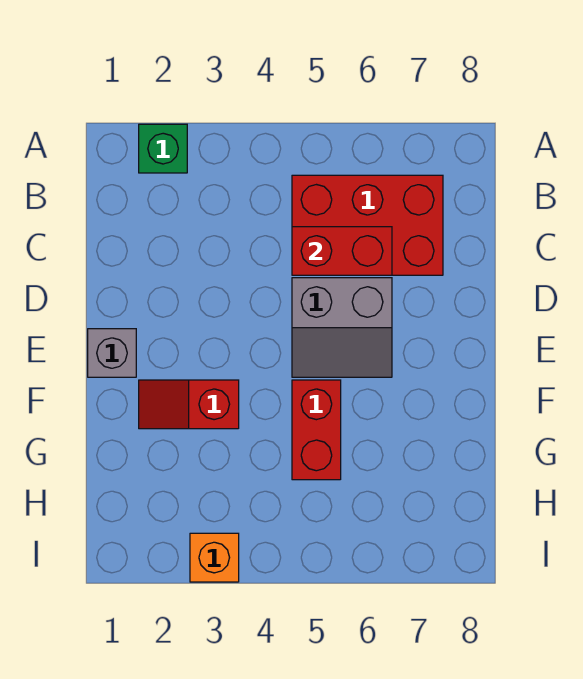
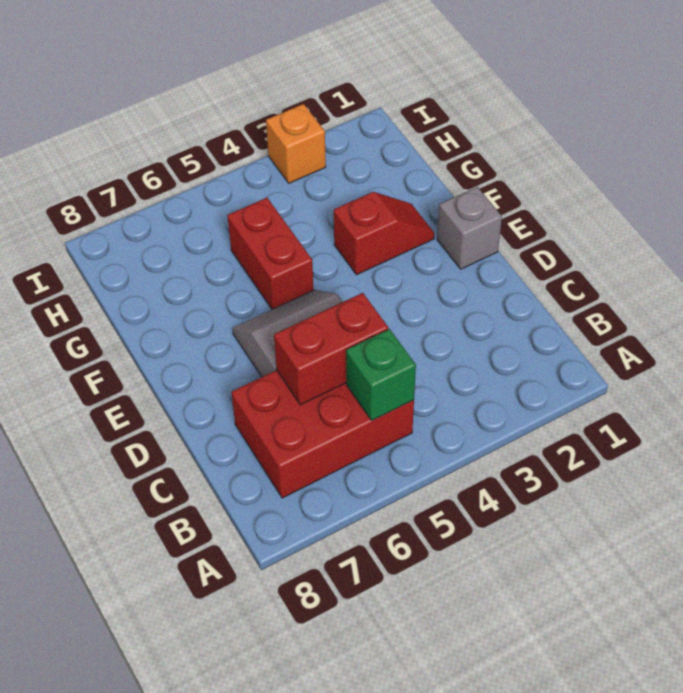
green brick A2 level 1 -> green brick B5 level 2

